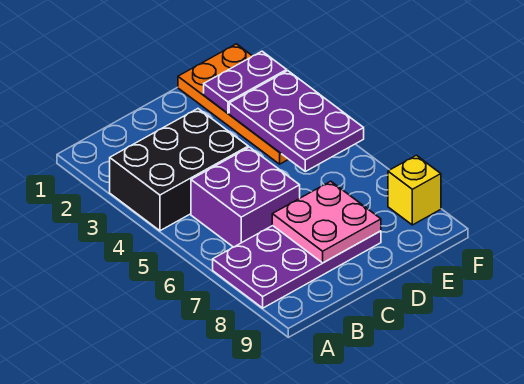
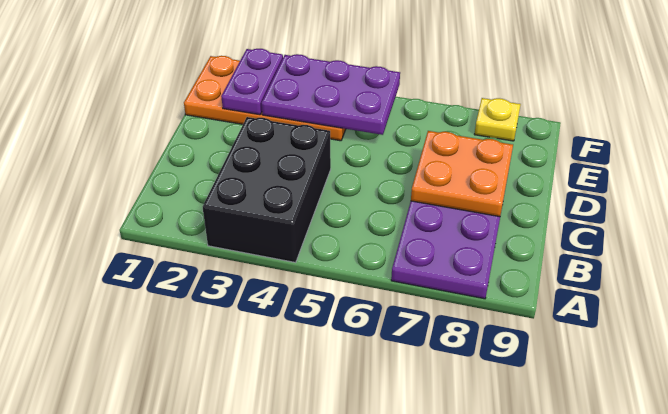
purple brick B5:C6 level 1 -> none
pink plate C7:D8 level 2 -> orange plate C7:D8 level 2
yellow brick F8 level 1 -> yellow plate F8 level 1

